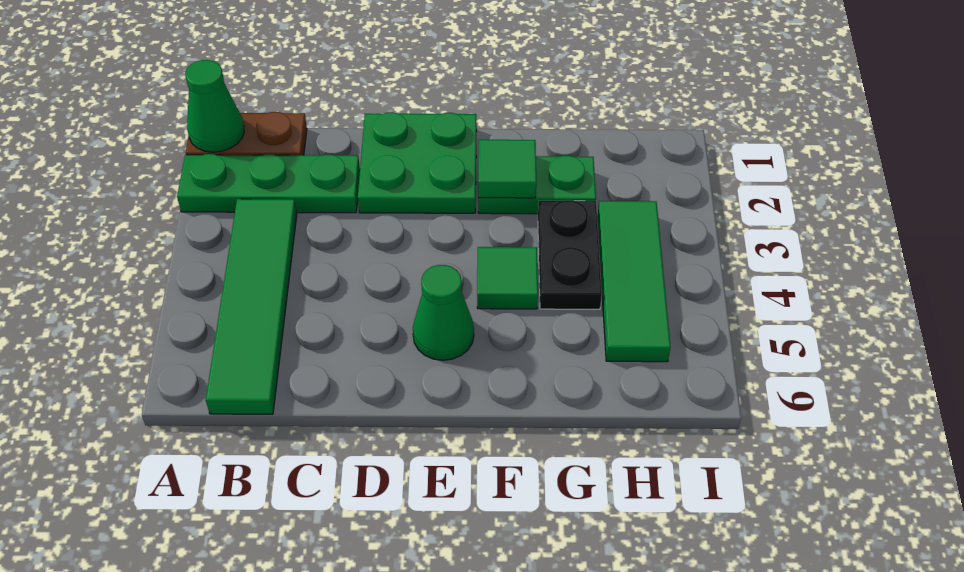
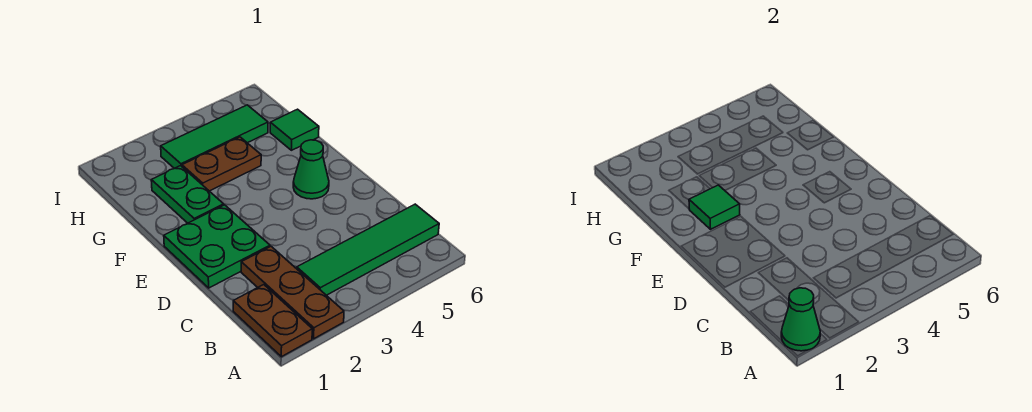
green plate A2:C2 level 1 -> brown plate A2:C2 level 1
green tile F4 level 1 -> green tile G6 level 1
black plate G3:G4 level 1 -> brown plate G3:G4 level 1

